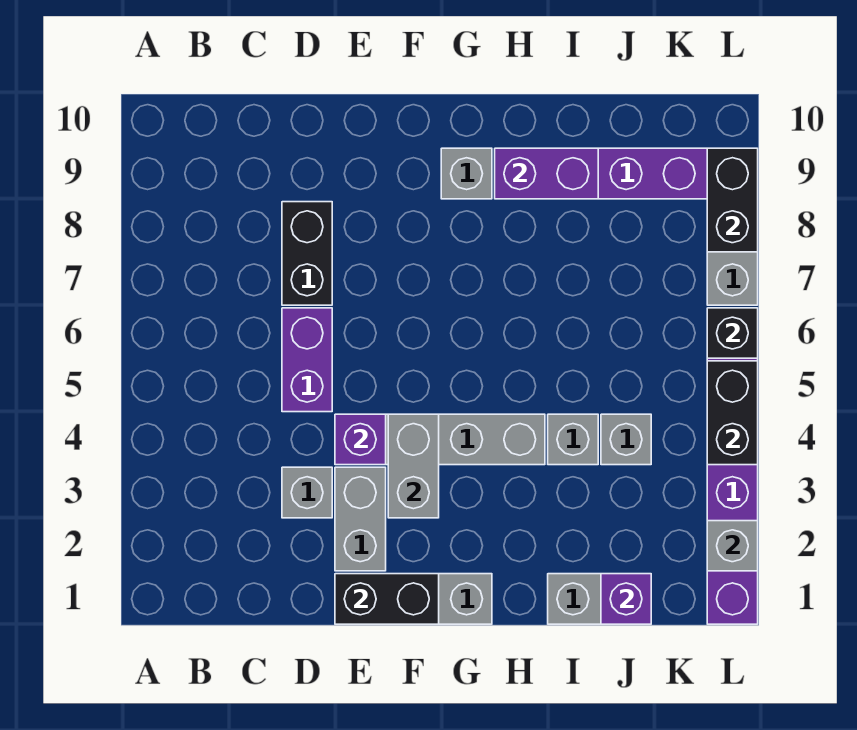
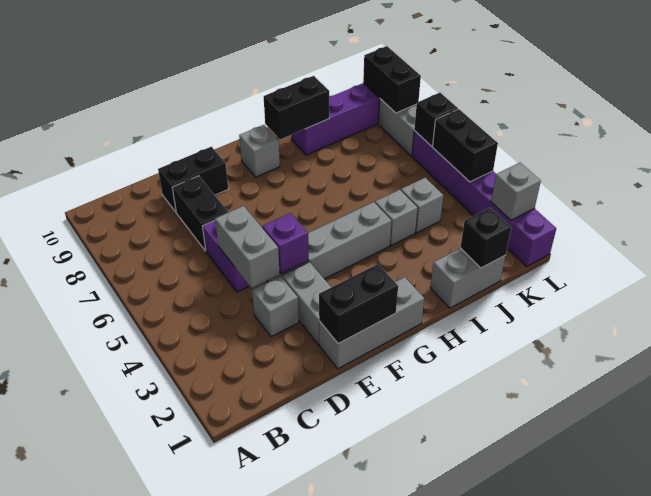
none -> black brick D9:E9 level 1
grey brick F3:F4 level 2 -> grey brick D4:D5 level 2
purple brick H9:I9 level 2 -> black brick H9:I9 level 2
purple brick J1 level 2 -> black brick J1 level 2

